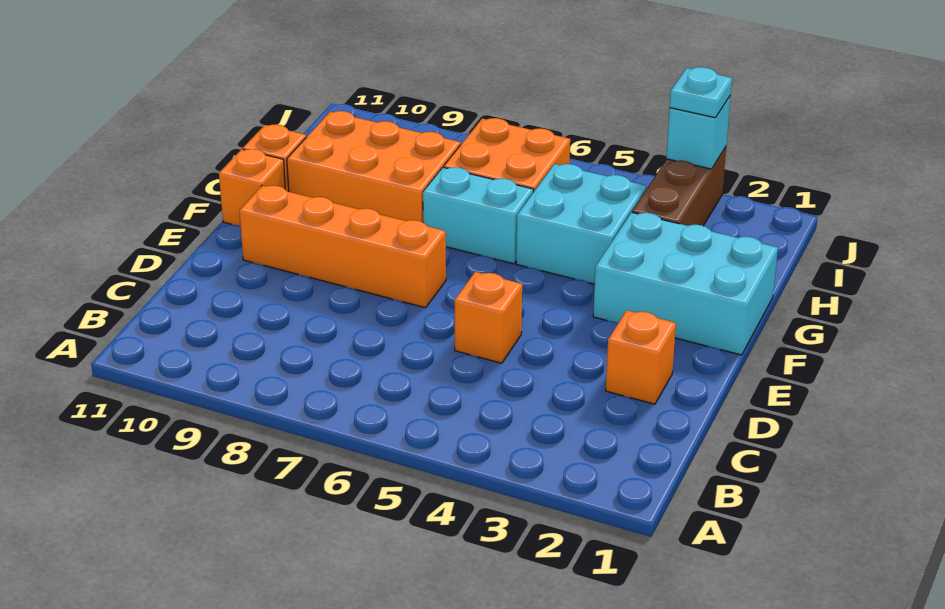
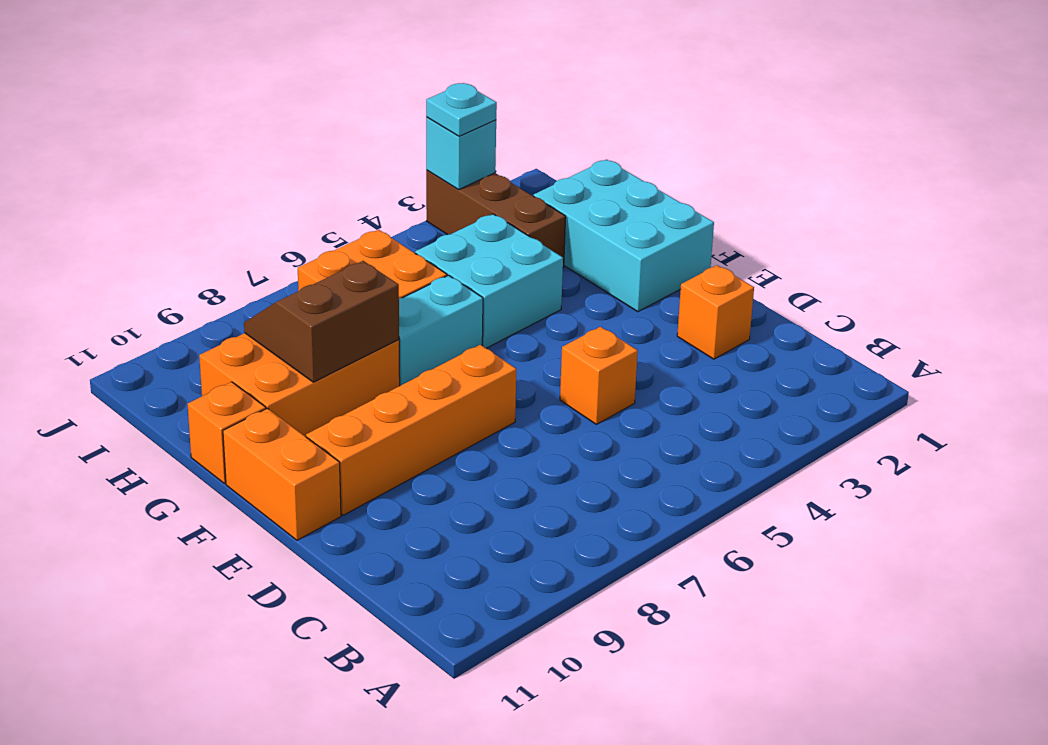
cyan brick F1:G3 level 1 -> cyan brick F1:H2 level 1
orange brick F11 level 1 -> orange brick E11:F11 level 1
none -> brown slope G8:H9 level 2 top G

